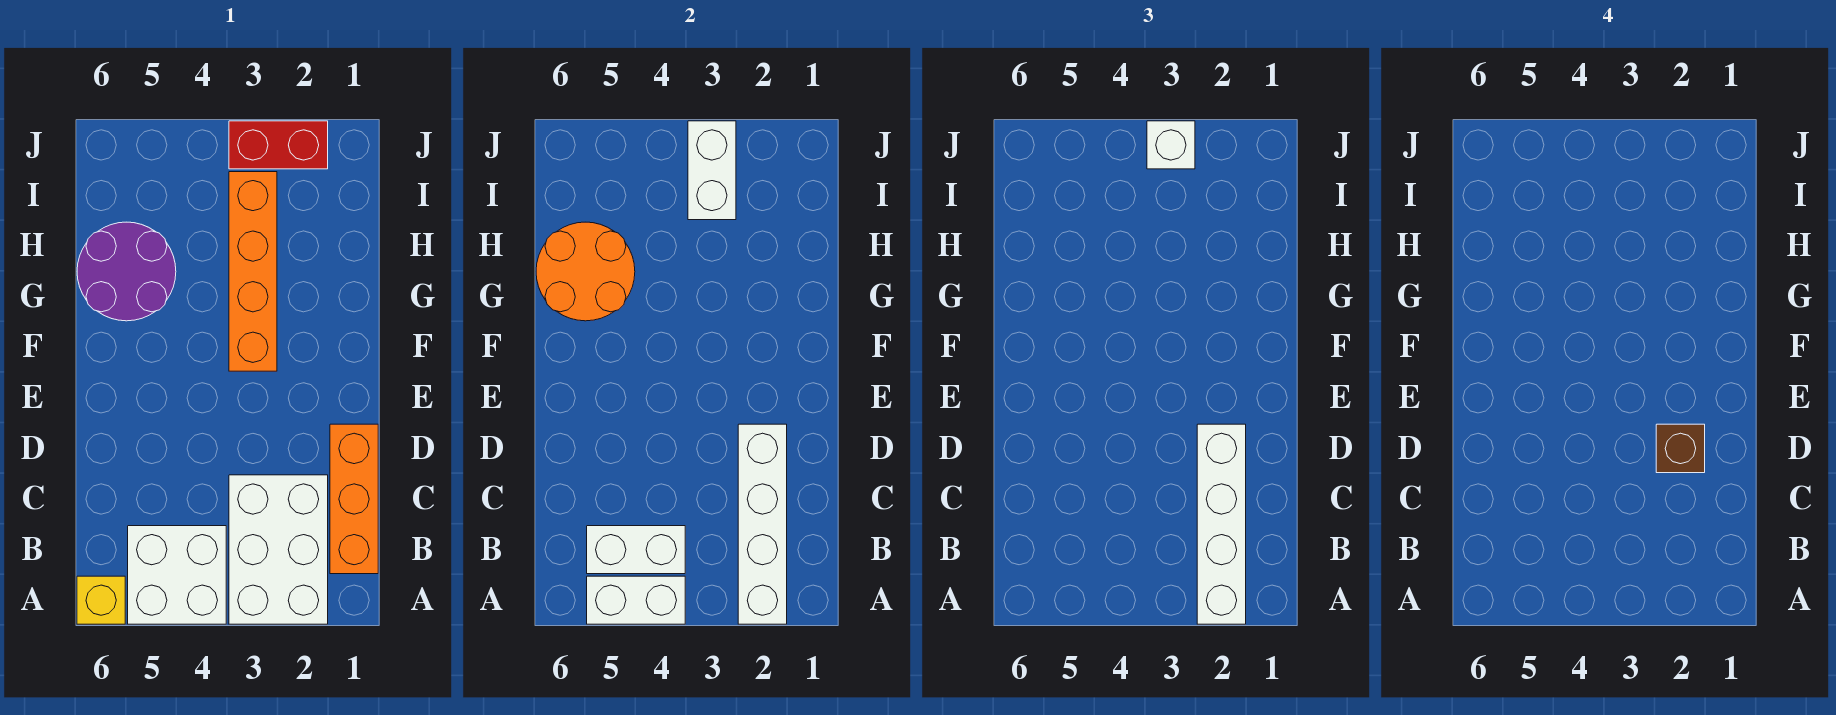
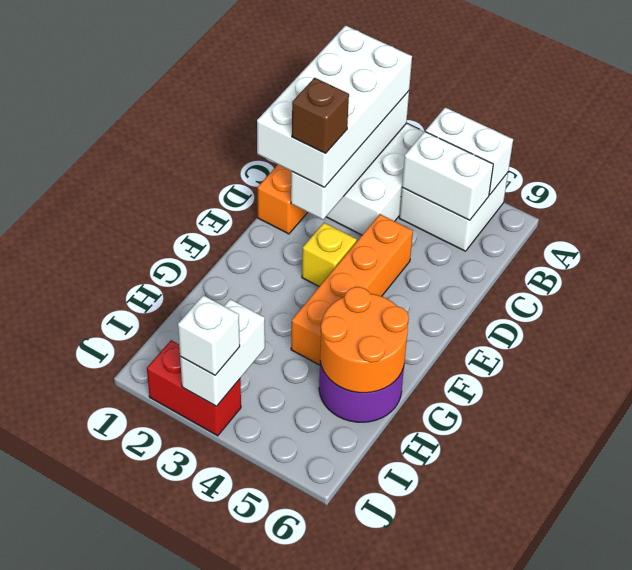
white brick A2:D2 level 3 -> white brick A1:D2 level 3
yellow brick A6 level 1 -> yellow brick E3 level 1
orange brick F3:I3 level 1 -> orange brick D4:G4 level 1

